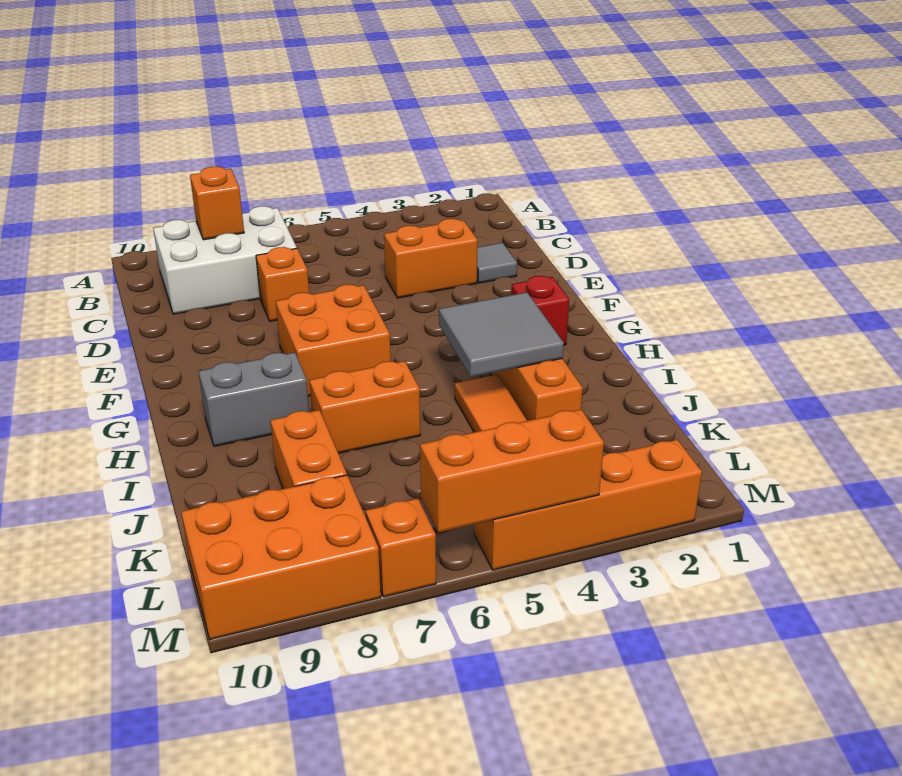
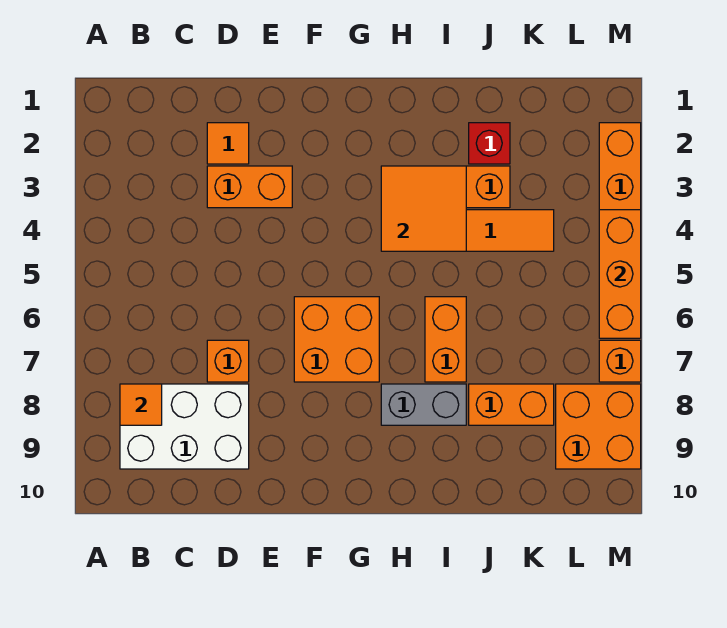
white brick B7:C9 level 1 -> white brick B8:D9 level 1
orange brick B8 level 2 -> orange tile B8 level 2
grey tile D2 level 1 -> orange tile D2 level 1
orange brick D3:D4 level 1 -> orange brick D3:E3 level 1
red brick G2 level 1 -> red brick J2 level 1
grey tile H3:I4 level 2 -> orange tile H3:I4 level 2
grey brick H8:H9 level 1 -> grey brick H8:I8 level 1
orange brick L8:M10 level 1 -> orange brick L8:M9 level 1

